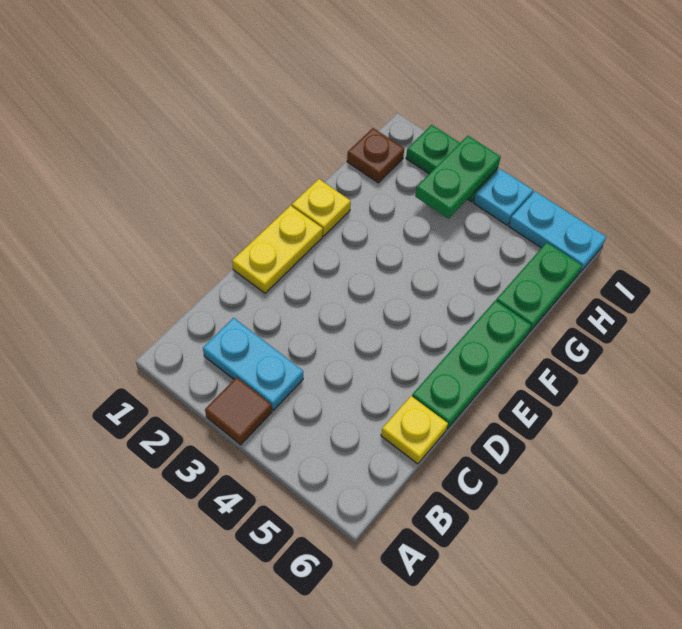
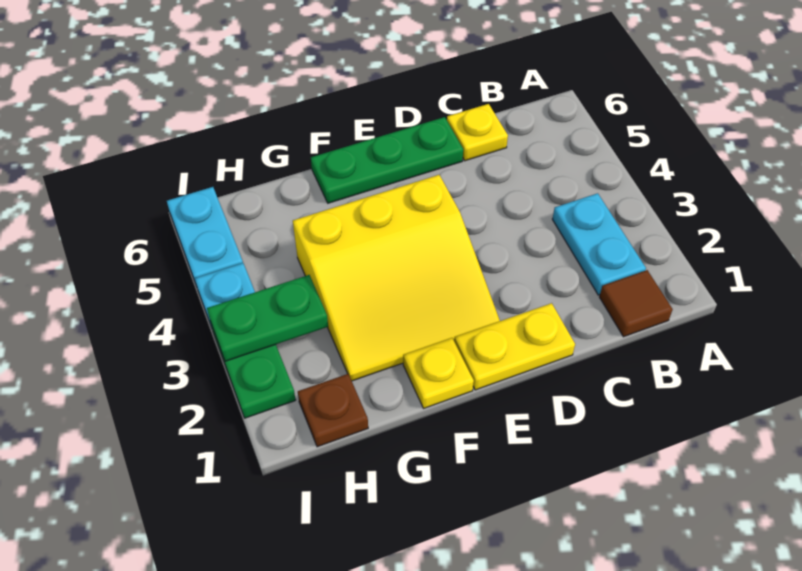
brown tile A3 level 1 -> brown tile B1 level 1
none -> yellow slope E2:G4 level 1 top 4
green plate G6:H6 level 1 -> none

